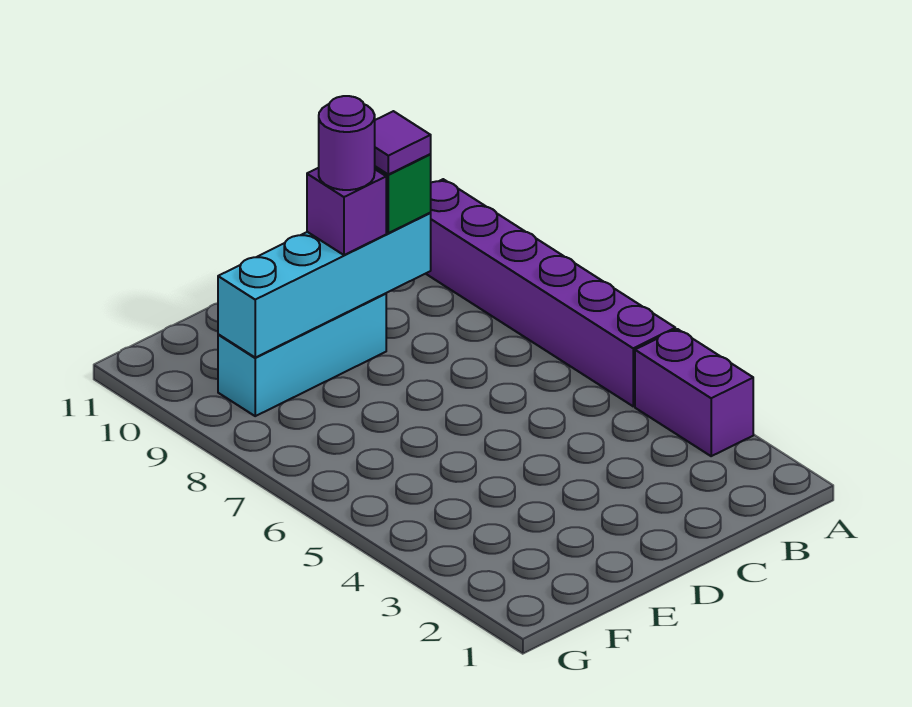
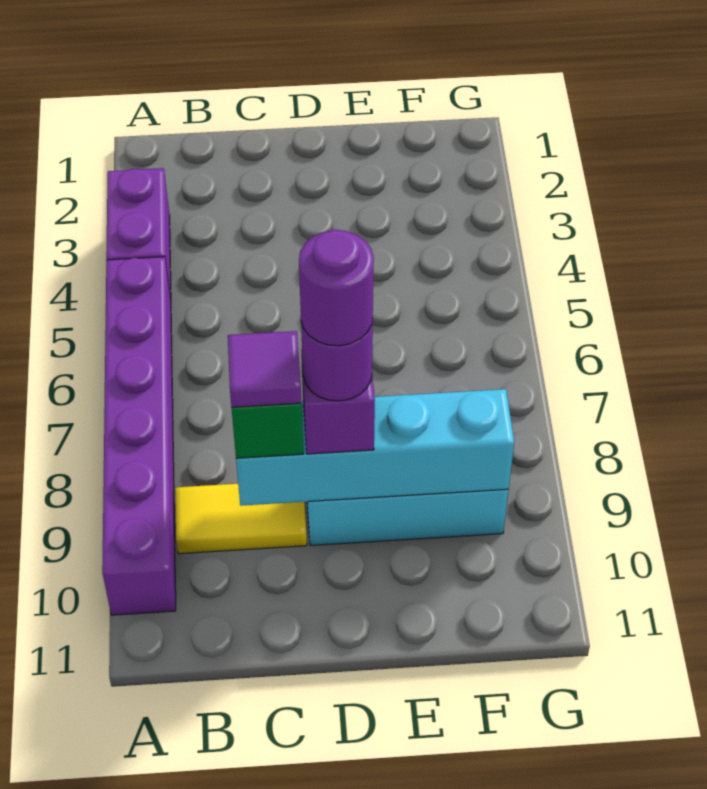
none -> yellow tile B9:C9 level 1
none -> purple round brick D9 level 5

